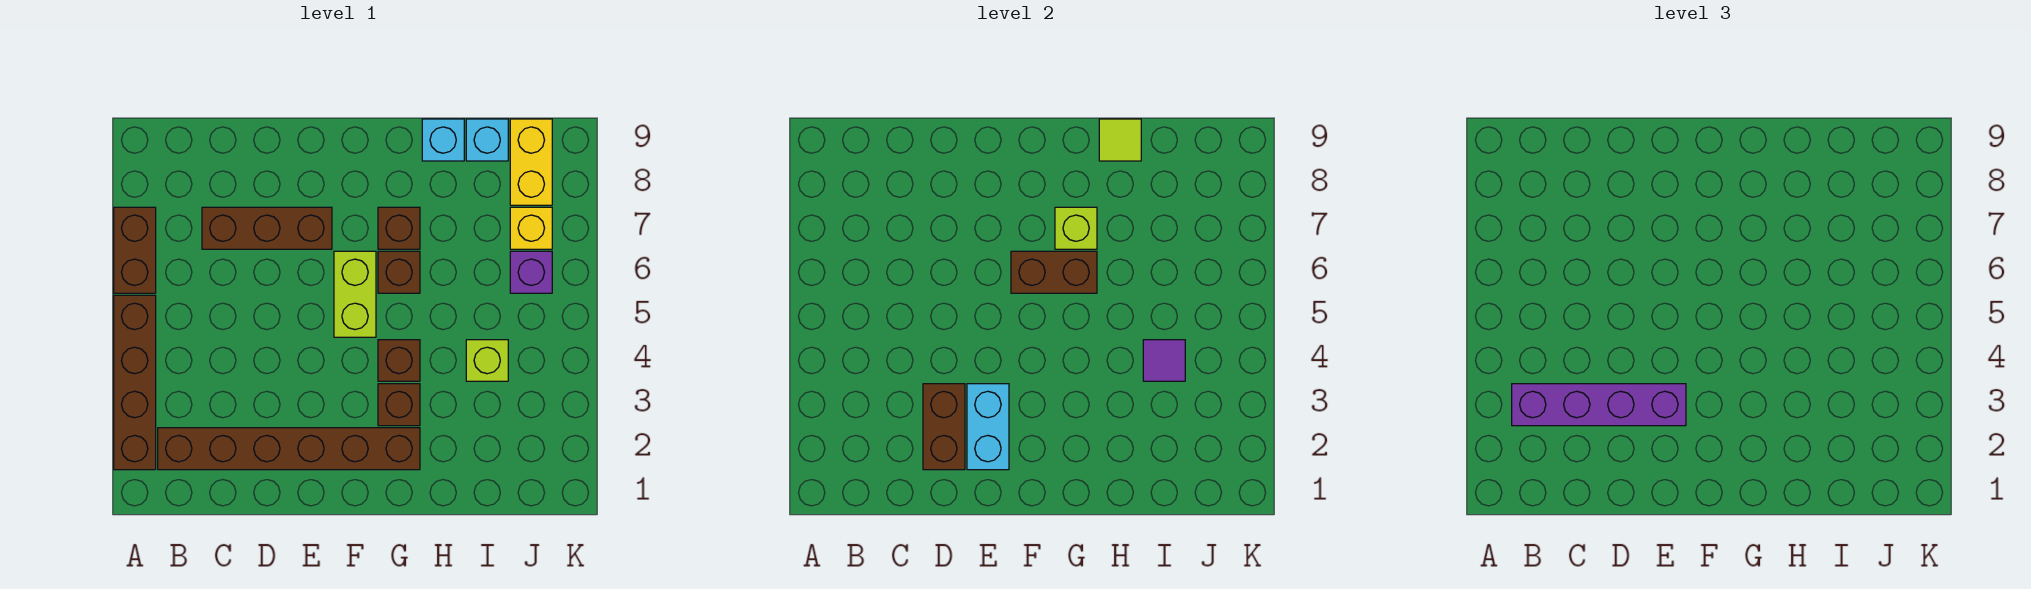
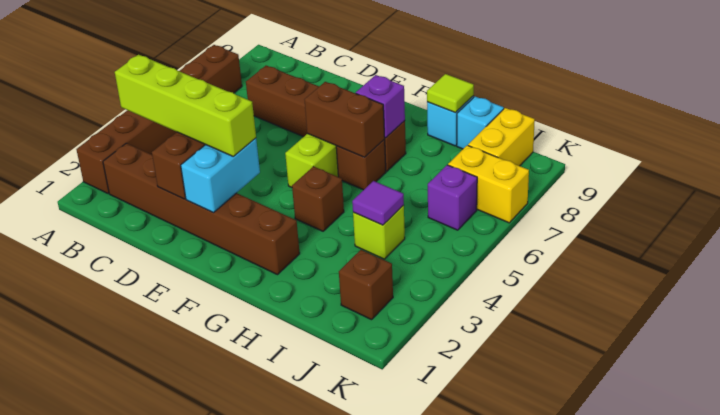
purple brick B3:E3 level 3 -> lime brick B3:E3 level 3
brown brick G3 level 1 -> brown brick J2 level 1
lime brick G7 level 2 -> purple brick G7 level 2
yellow brick J7 level 1 -> yellow brick J7:K7 level 1

